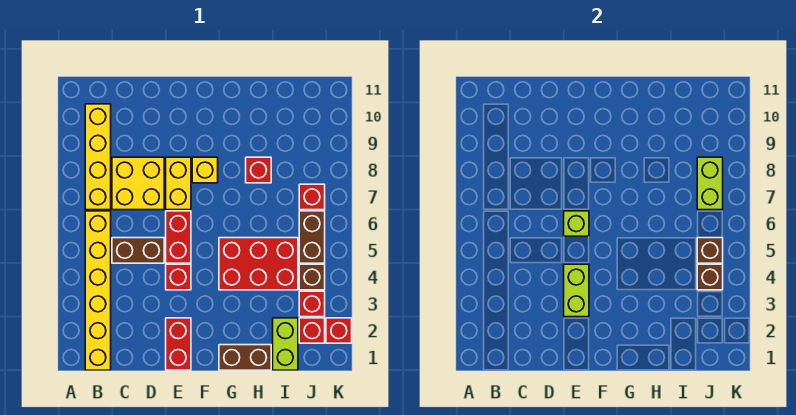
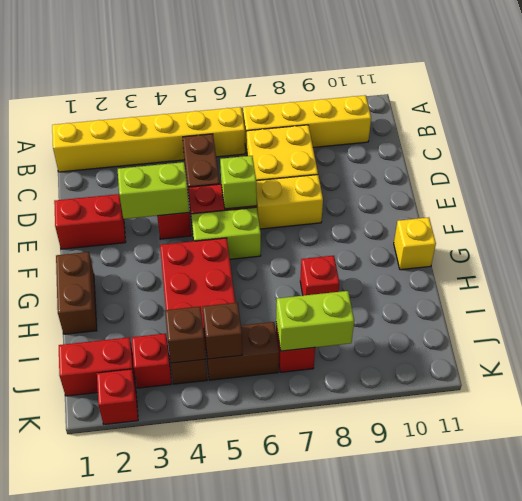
yellow brick F8 level 1 -> yellow brick G11 level 1
lime brick I1:I2 level 1 -> lime brick F5:F6 level 1
red brick J2 level 1 -> red brick J1:J2 level 1

